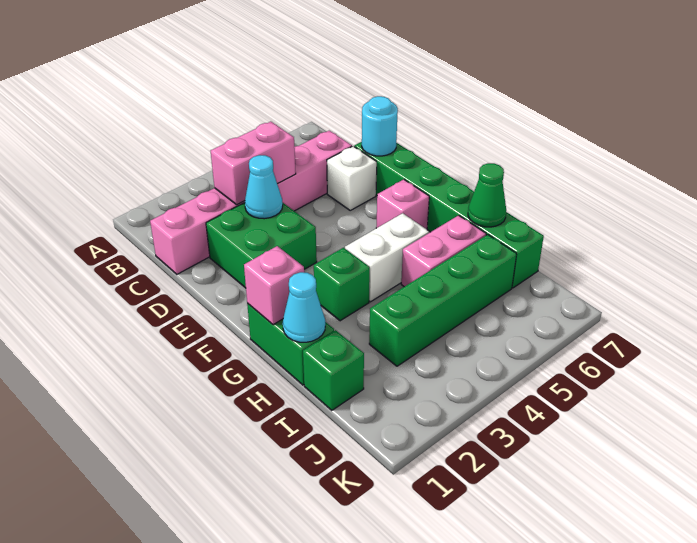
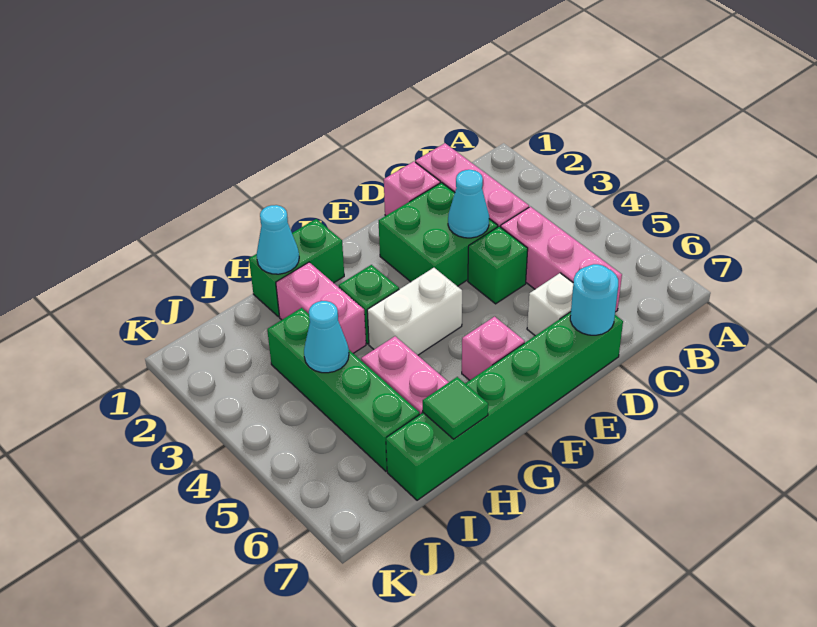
pink brick C3:C4 level 2 -> pink brick H2:H3 level 1
pink brick G1 level 2 -> pink brick D1 level 1
white brick G4:G5 level 1 -> white brick F4:G4 level 1
green cone H7 level 2 -> green tile H7 level 2
green brick I1 level 1 -> green brick D4 level 1
none -> cyan cone I4 level 2

